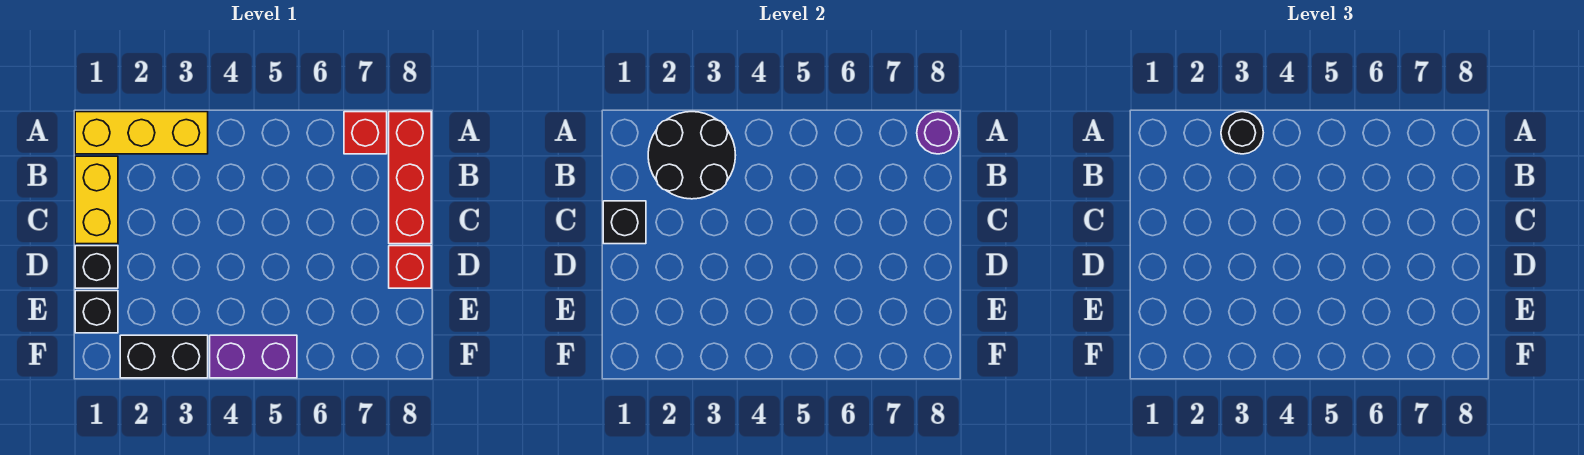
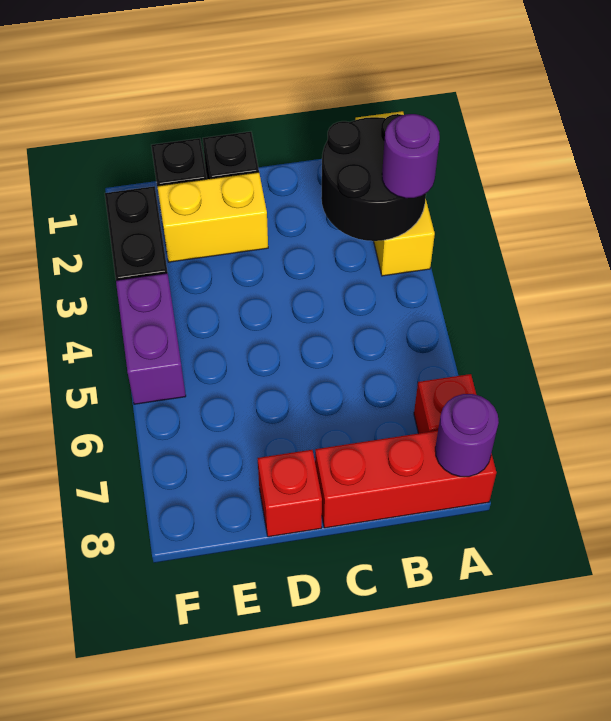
black round brick A3 level 3 -> purple round brick A3 level 3
yellow brick B1:C1 level 1 -> yellow brick D2:E2 level 1
black brick C1 level 2 -> none

